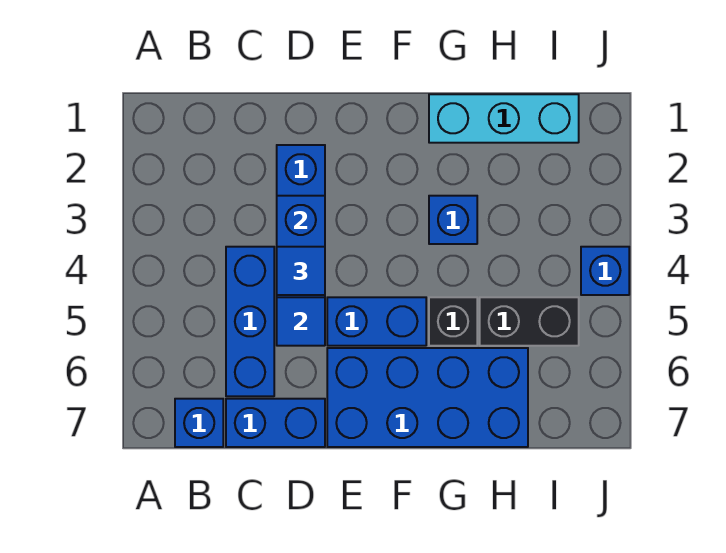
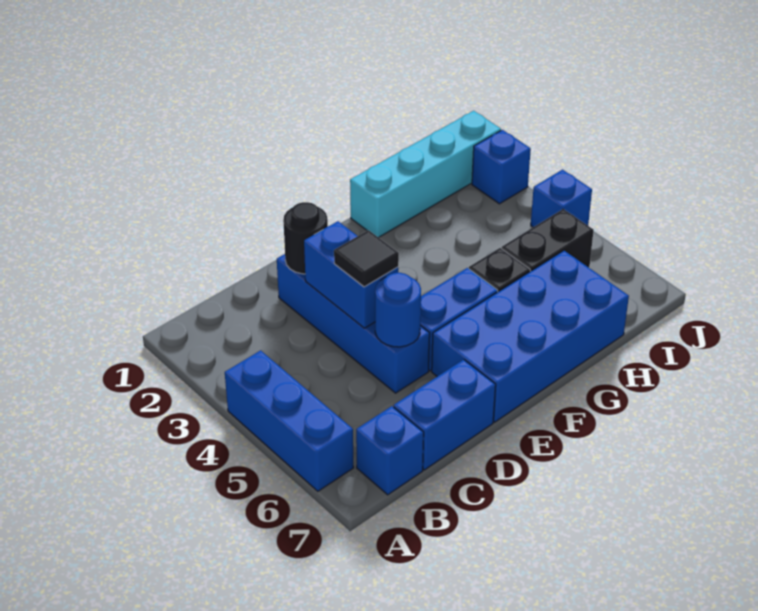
blue brick C4:C6 level 1 -> blue brick A4:A6 level 1
none -> black round brick D2 level 2
blue tile D4 level 3 -> black tile D4 level 3
blue tile D5 level 2 -> blue round brick D5 level 2
cyan brick G1:I1 level 1 -> cyan brick G1:J1 level 1
blue brick G3 level 1 -> blue brick J2 level 1

